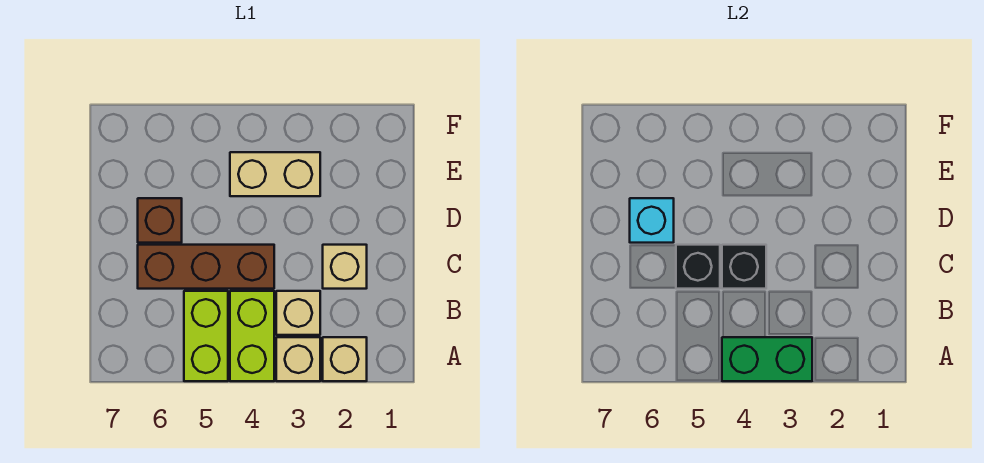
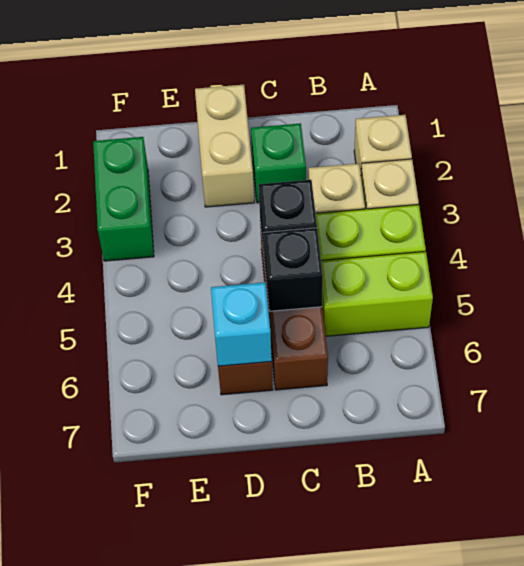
green brick A3:A4 level 2 -> green brick F2:F3 level 1
tan brick C2 level 1 -> green brick C2 level 1
tan brick E3:E4 level 1 -> tan brick D1:D2 level 1

